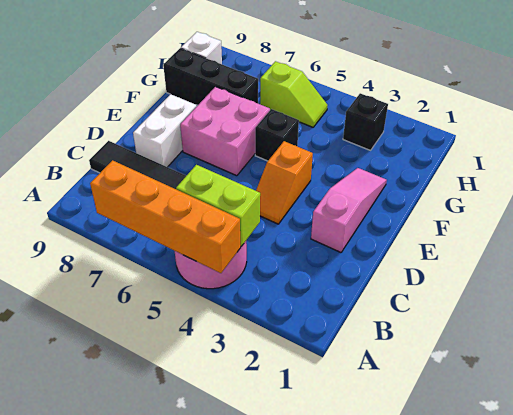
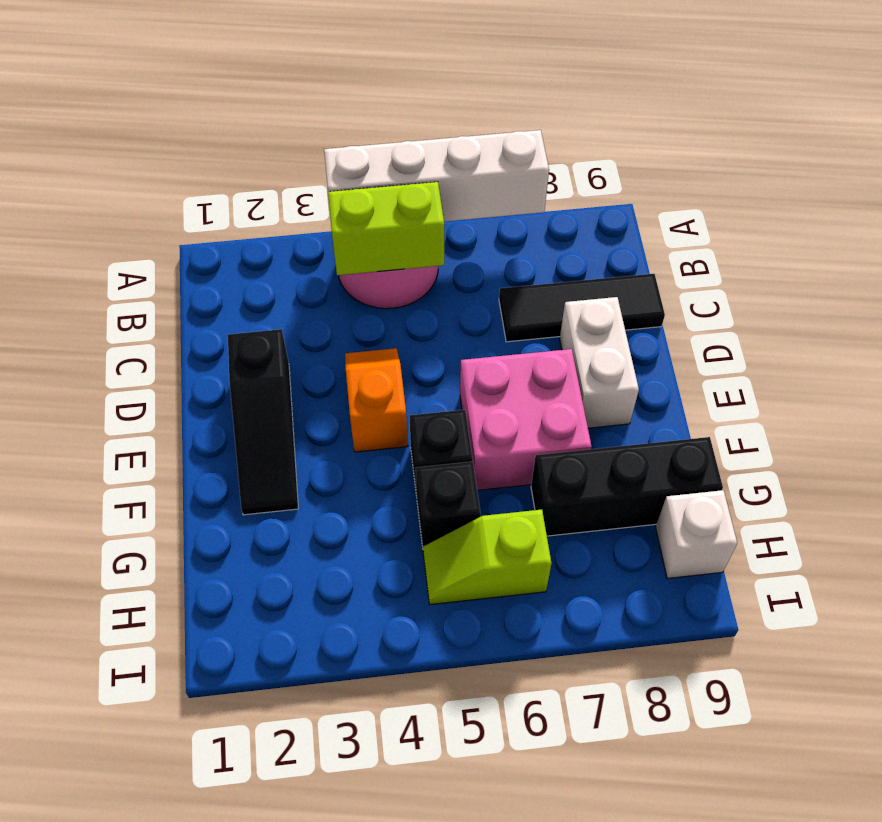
orange brick A4:A7 level 2 -> white brick A4:A7 level 2
pink slope D2:F2 level 1 top D -> black slope D2:F2 level 1 top D
black brick H3 level 1 -> black brick G5 level 1

